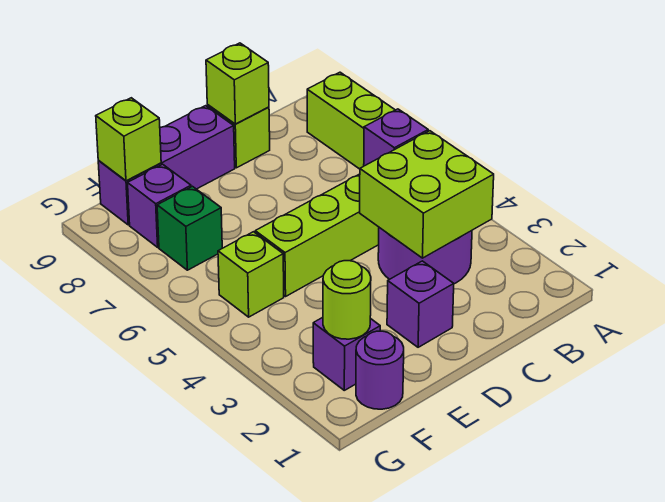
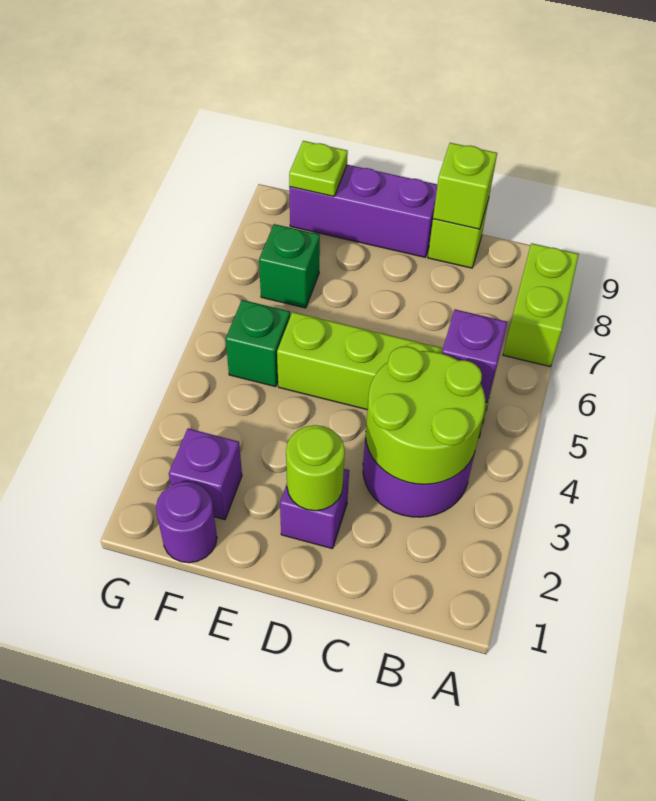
lime brick B3:C4 level 2 -> lime round brick B3:C4 level 2
lime round brick F2 level 2 -> lime round brick D2 level 2
lime brick F5 level 1 -> green brick F5 level 1
purple brick F8 level 1 -> none
lime brick F9 level 2 -> lime plate F9 level 2

